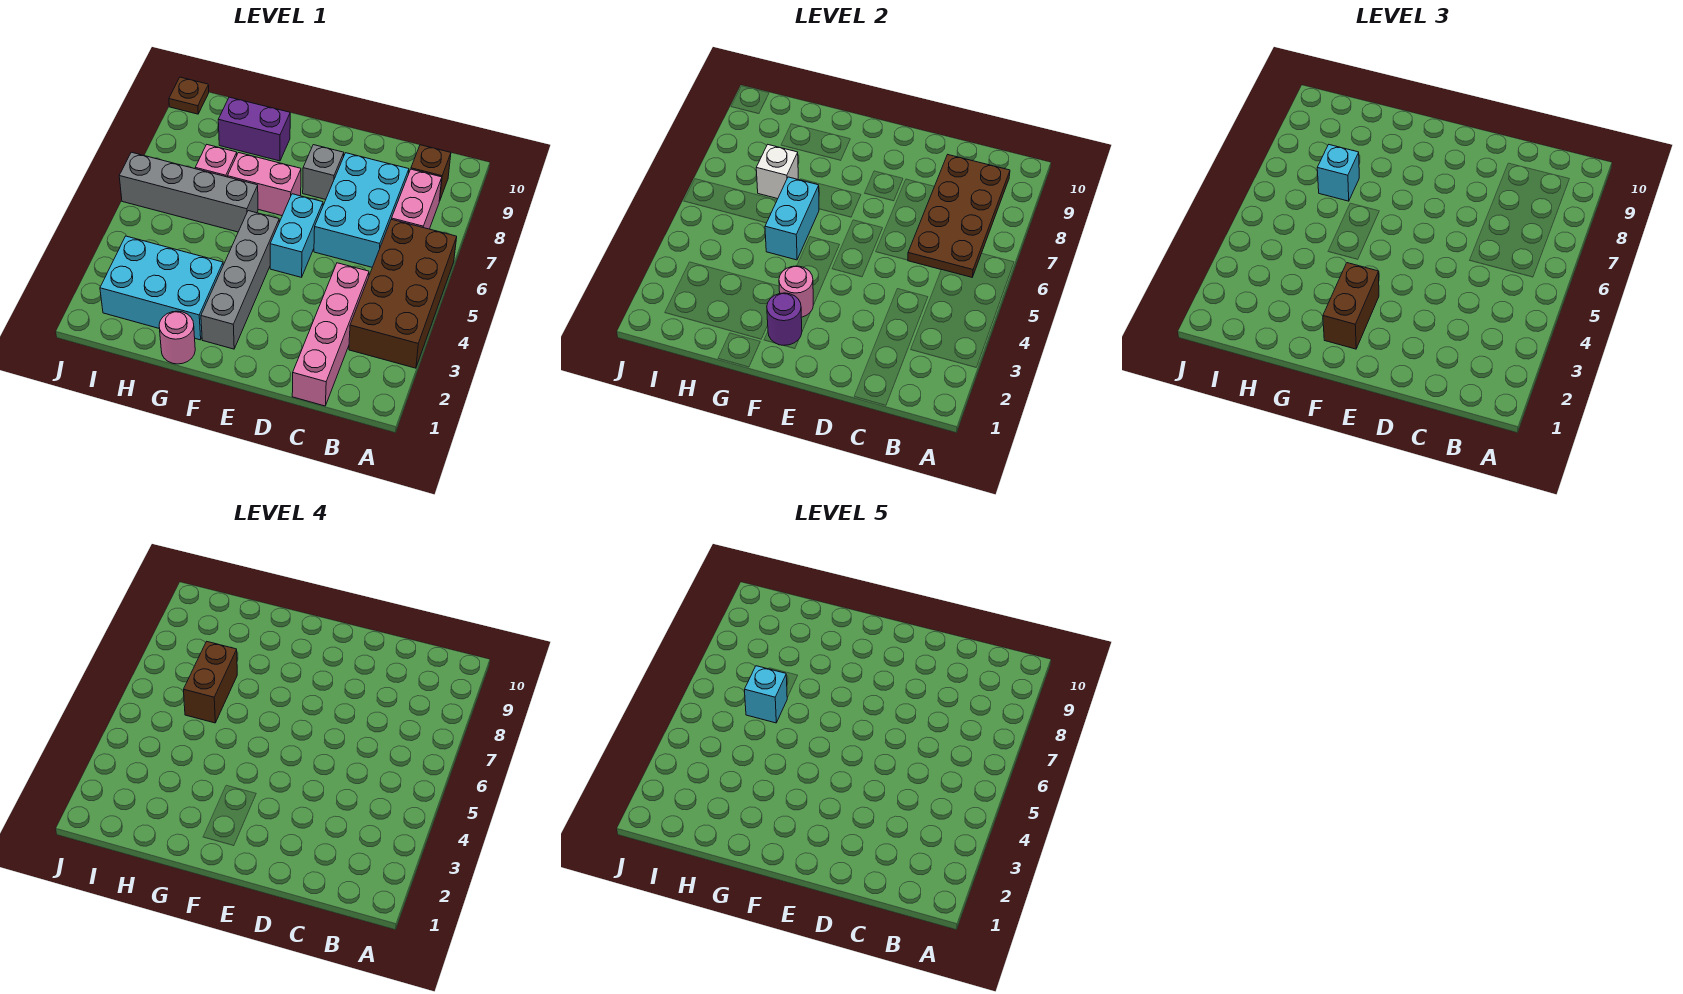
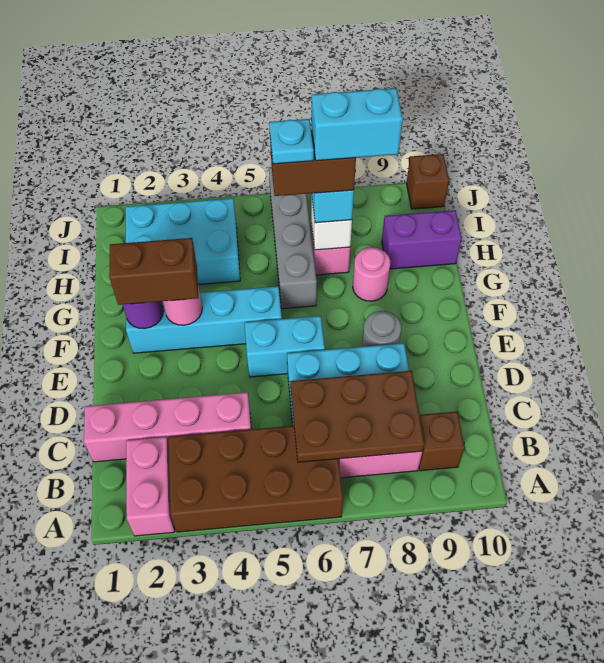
brown plate B6:C9 level 2 -> brown plate B6:C8 level 2
grey brick E8 level 1 -> grey round brick E8 level 1
grey brick F2:F5 level 1 -> cyan brick F2:F5 level 1
pink brick F7:G7 level 1 -> pink brick A2:B2 level 1
pink round brick G1 level 1 -> pink round brick G8 level 1
cyan brick G2:I3 level 1 -> cyan brick H2:I4 level 1
cyan brick G5:G6 level 2 -> cyan brick H7:H8 level 5
purple brick G9:H9 level 1 -> purple brick H9:H10 level 1
cyan brick H6 level 5 -> cyan plate H6 level 5
brown plate J10 level 1 -> brown brick J10 level 1

